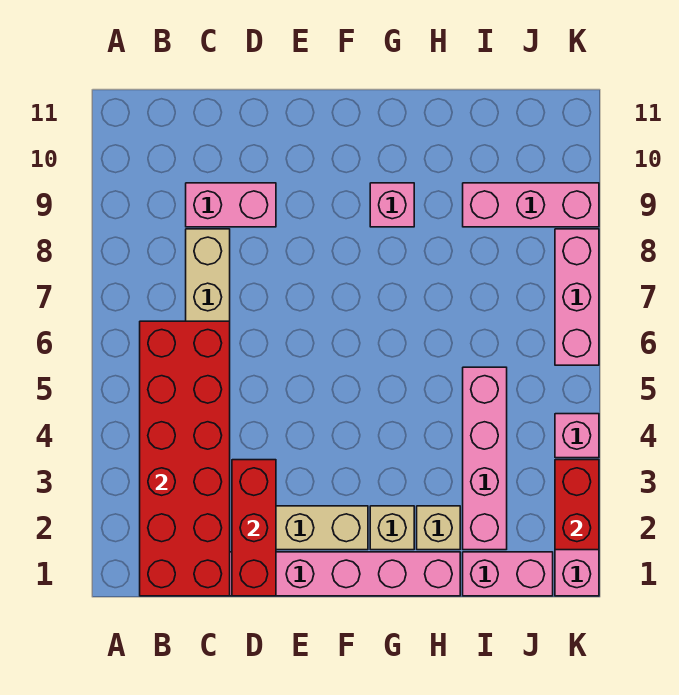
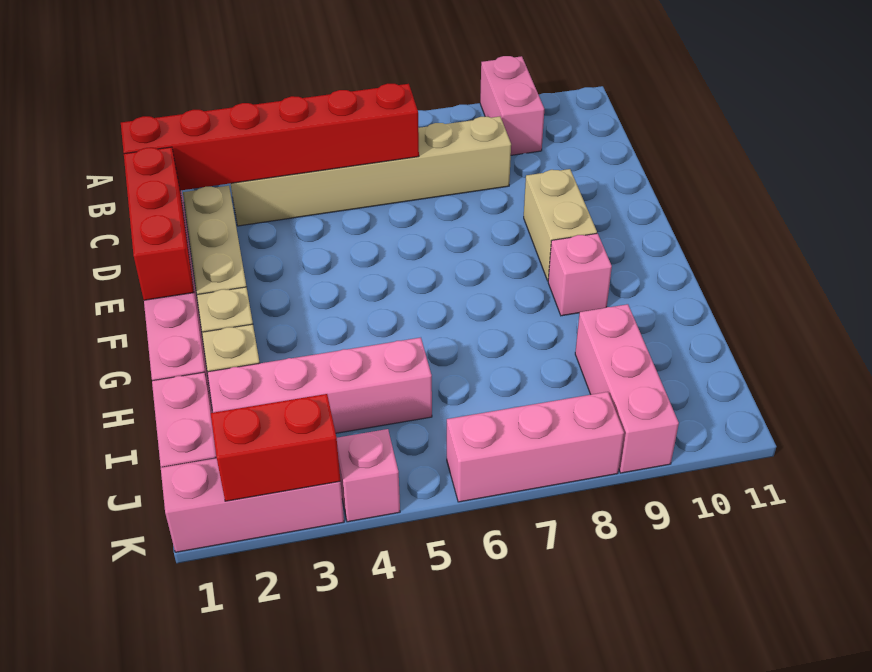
red brick B1:C6 level 2 -> red brick C1:C6 level 2
pink brick C9:D9 level 1 -> pink brick A9:B9 level 1
red brick D1:D3 level 2 -> red brick D1:F1 level 2
none -> tan brick E9:F9 level 1

